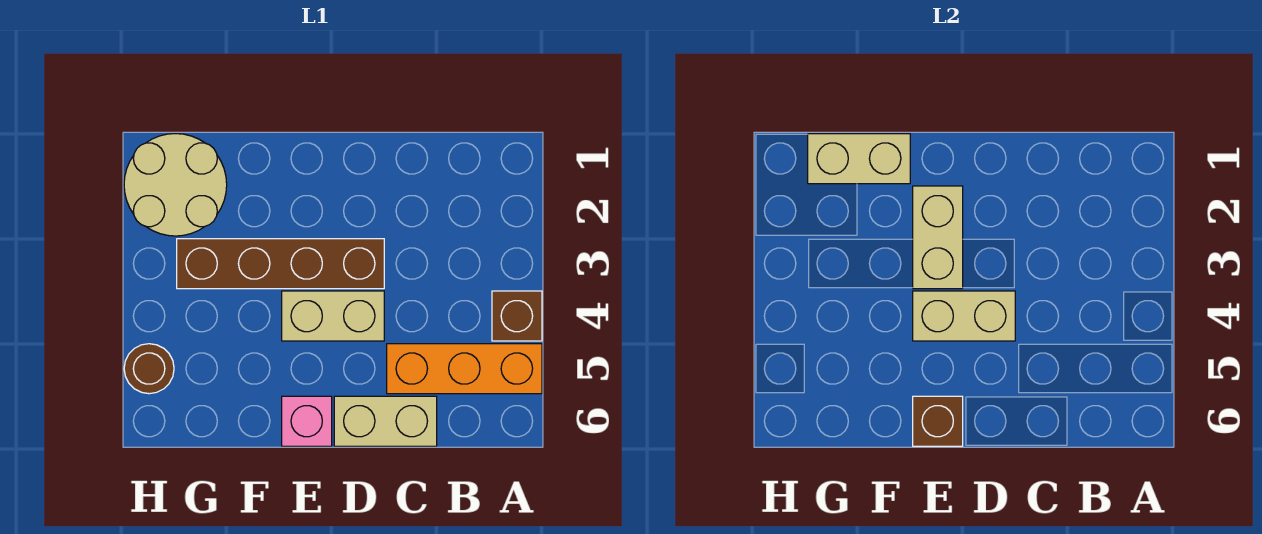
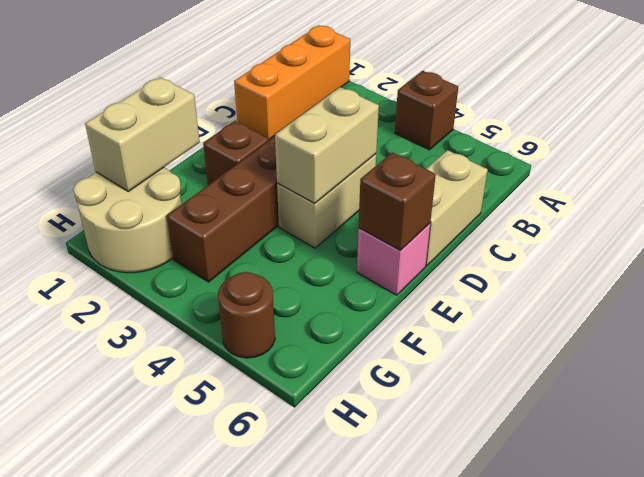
orange brick A5:C5 level 1 -> orange brick A1:C1 level 1
none -> brown brick E2 level 1
tan brick E2:E3 level 2 -> none

